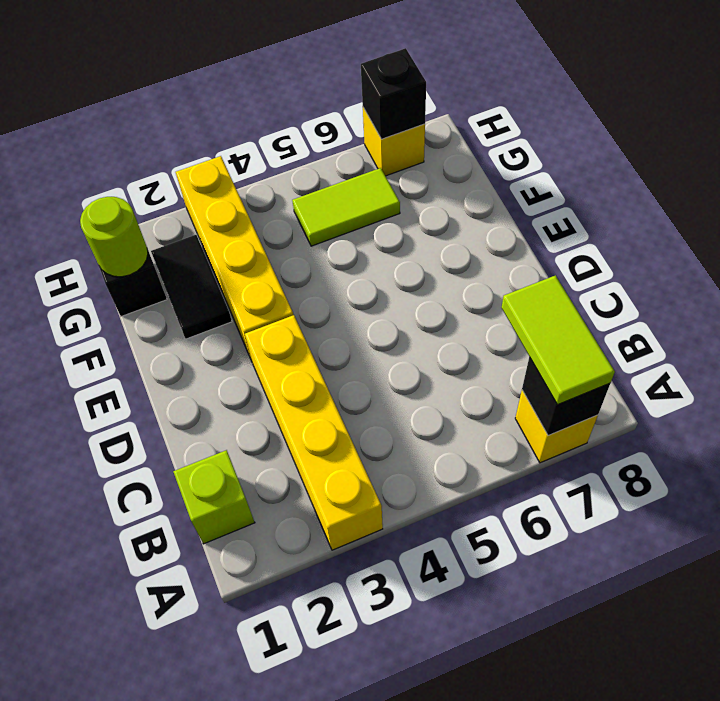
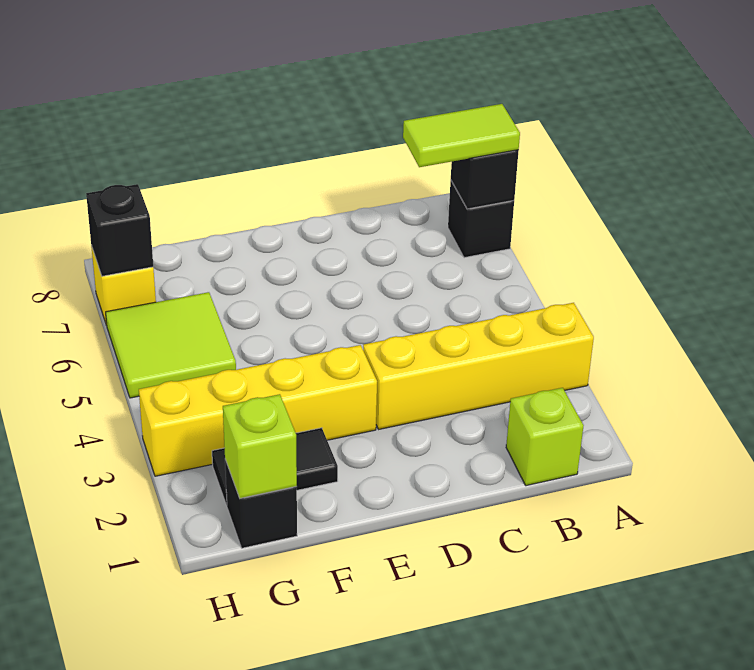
yellow brick A7 level 1 -> black brick A7 level 1
lime round brick G1 level 2 -> lime brick G1 level 2
lime tile G5:G6 level 1 -> lime tile G5:H6 level 1

